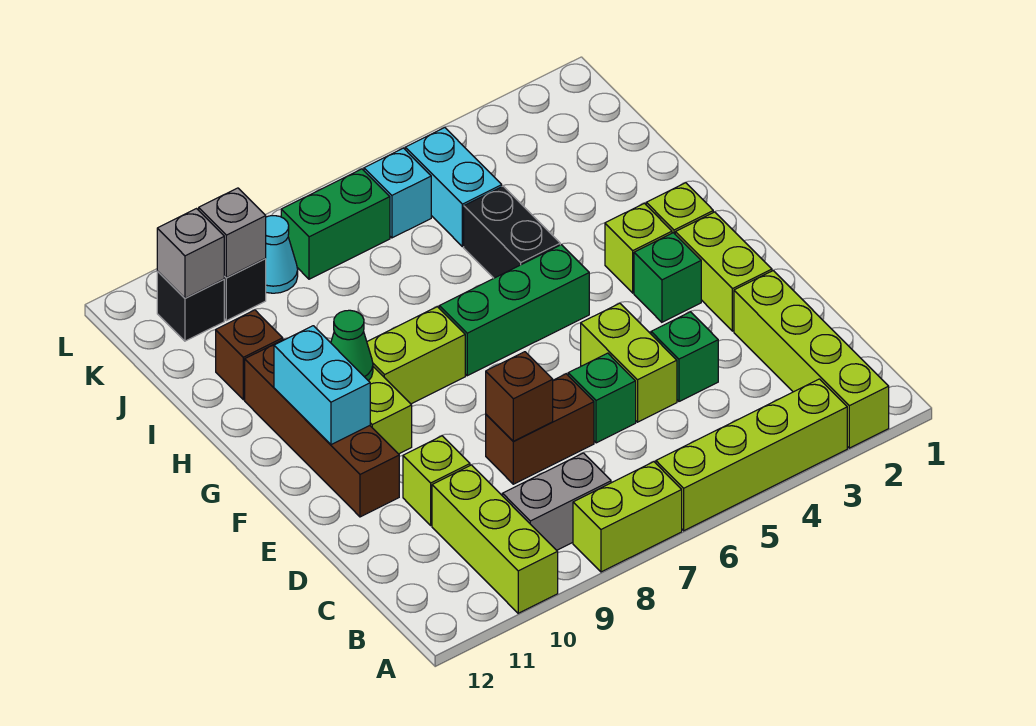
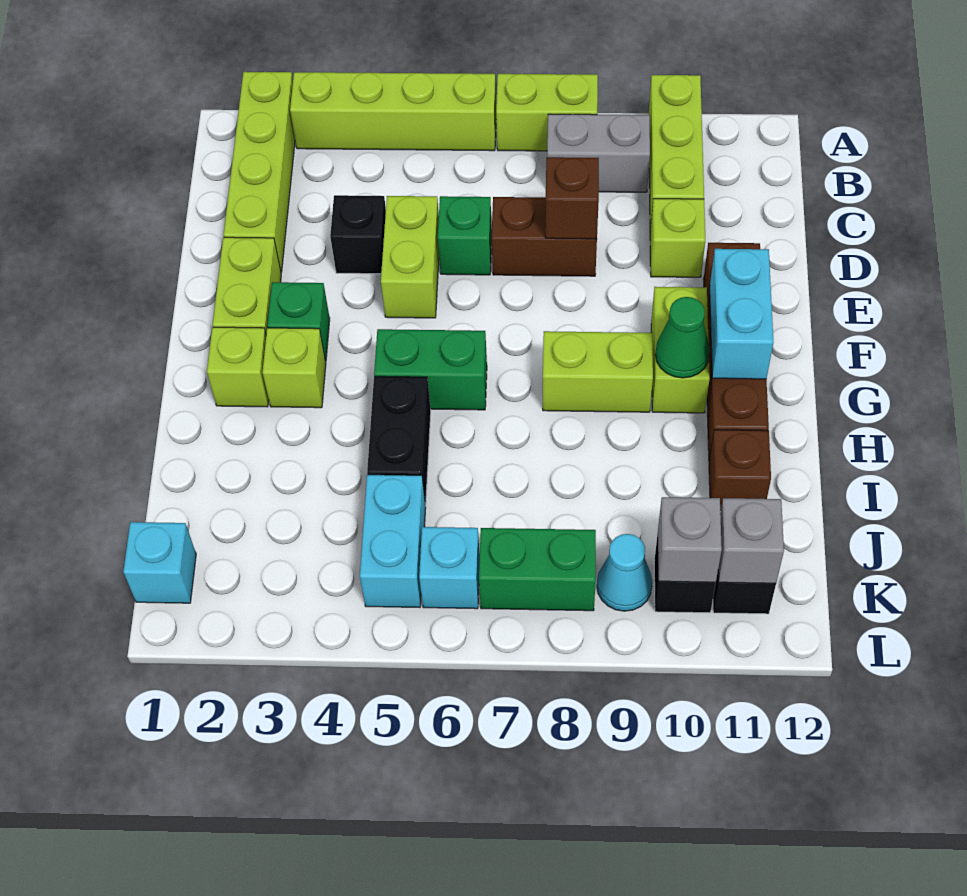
green brick D4 level 1 -> black brick D4 level 1
green brick G5:G7 level 1 -> green brick G5:G6 level 1
none -> cyan brick K1 level 1

